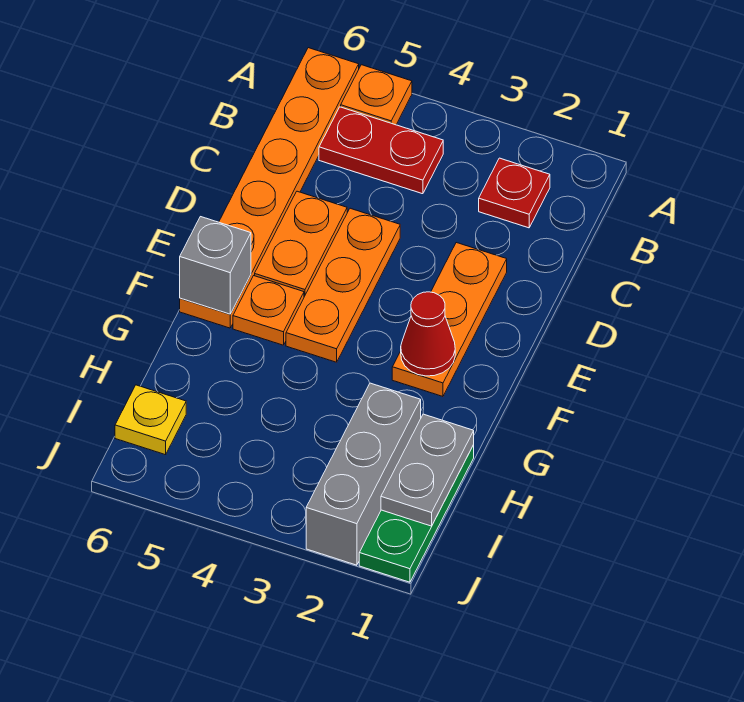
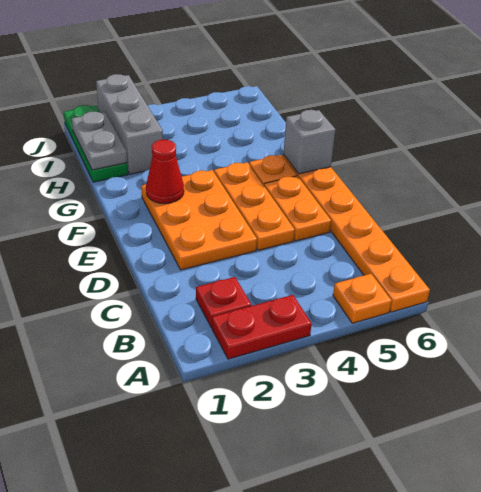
red plate B4:B5 level 1 -> red plate A2:A3 level 1
orange plate D2:F2 level 1 -> orange plate D2:F3 level 1
yellow plate I6 level 1 -> none

